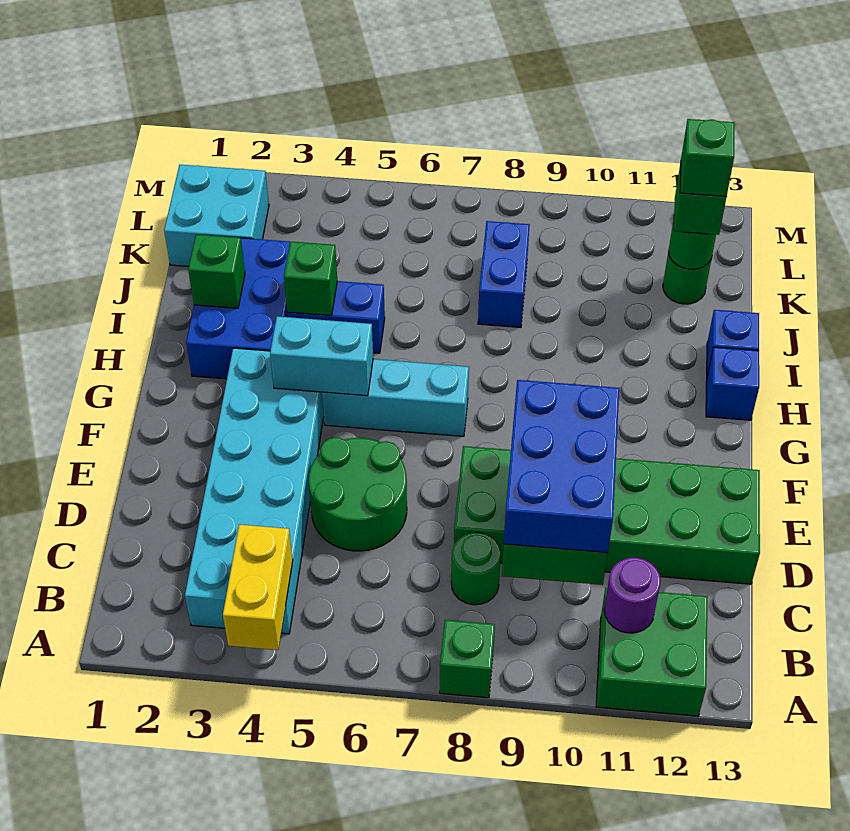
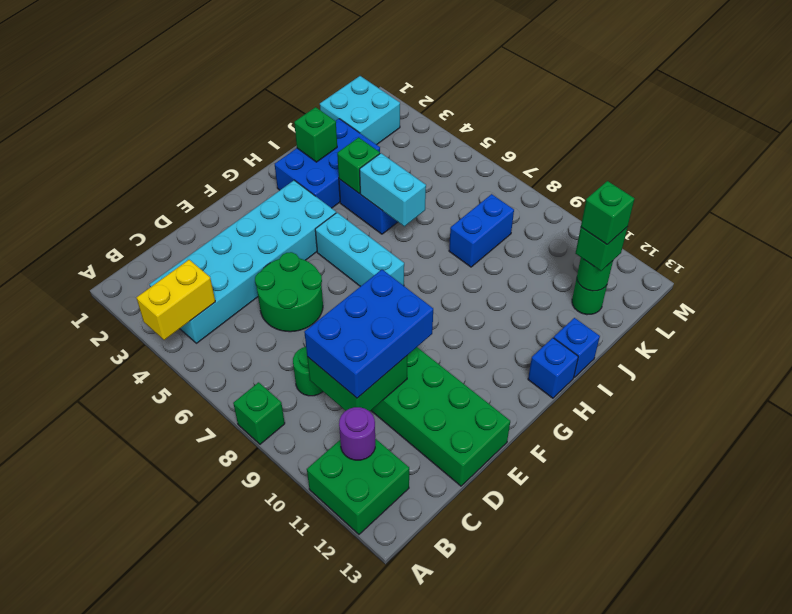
cyan brick G4:G5 level 2 -> cyan brick I5:I6 level 2

